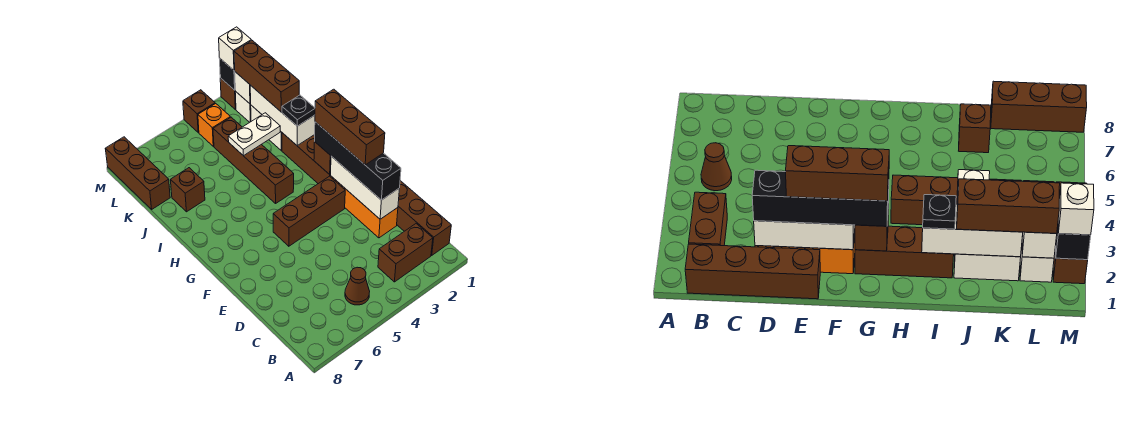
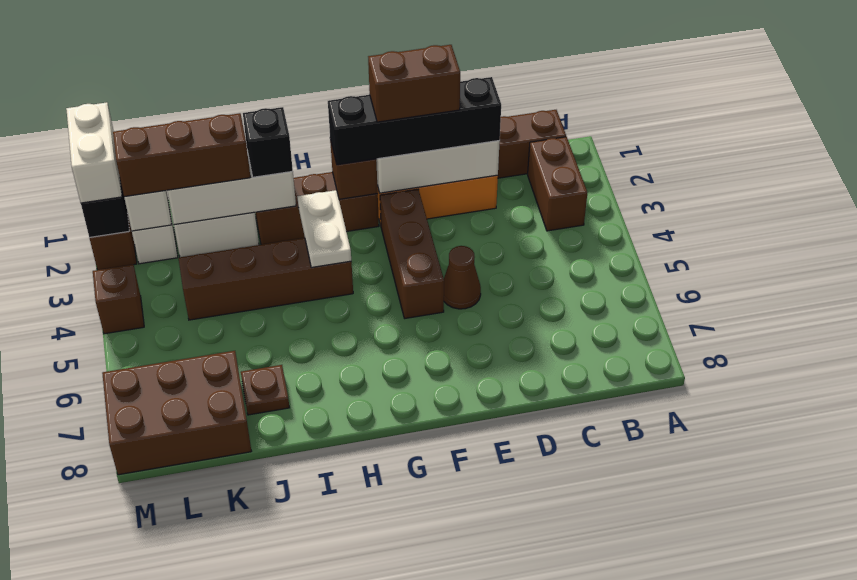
brown cone B5 level 1 -> brown cone E5 level 1
brown brick E2:G2 level 4 -> brown brick E2:F2 level 4
black plate I2 level 3 -> black brick I2 level 3
white plate J3:J4 level 2 -> white plate H3:H4 level 2
brown brick J7 level 1 -> brown plate J7 level 1
brown brick K8:M8 level 1 -> brown brick K7:M8 level 1
orange brick L4 level 1 -> none
white brick M2 level 3 -> white brick M1:M2 level 3

